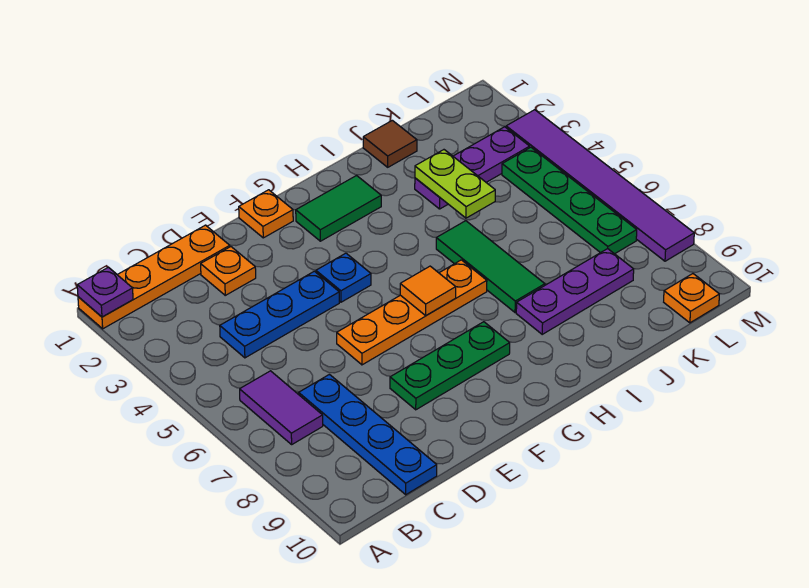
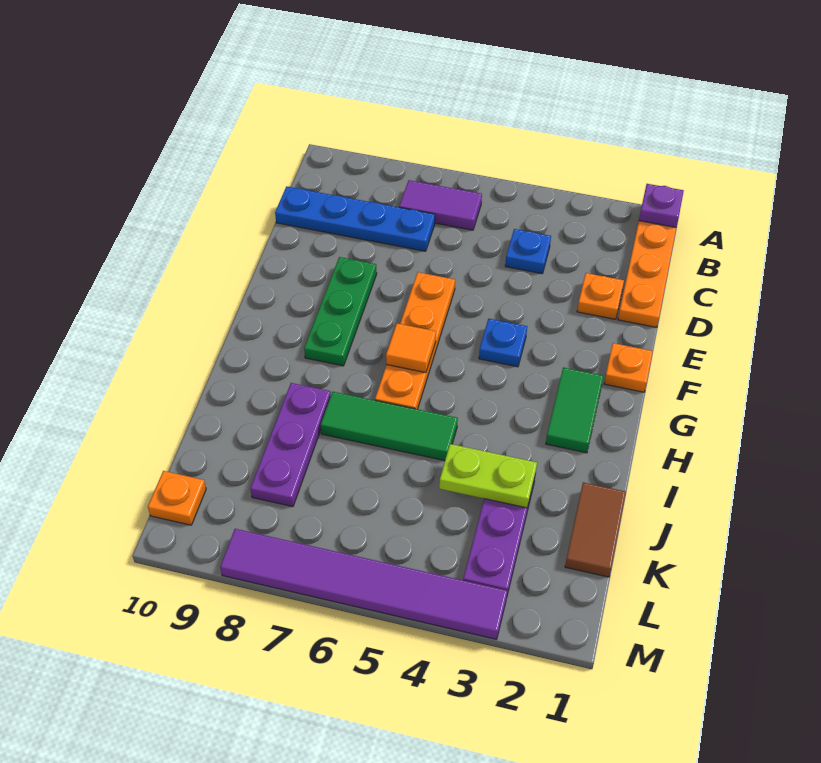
blue plate C4:E4 level 1 -> blue plate C4 level 1
brown tile J1 level 1 -> brown tile J1:K1 level 1
green plate L4:L7 level 1 -> none

